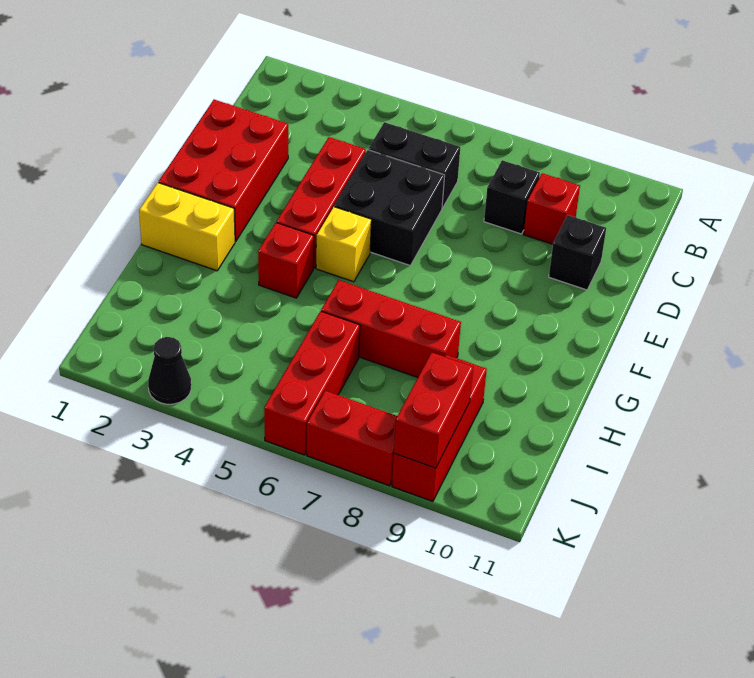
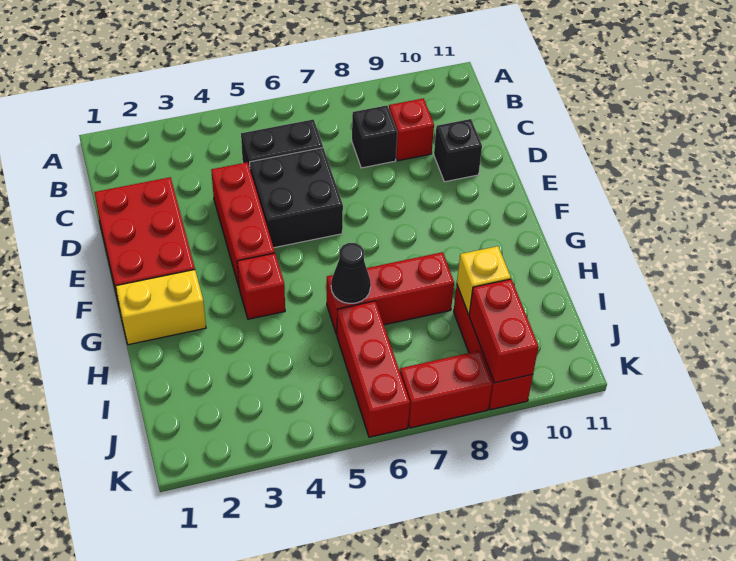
yellow brick F5 level 1 -> yellow brick I9 level 2
black cone K3 level 1 -> black cone H6 level 2

